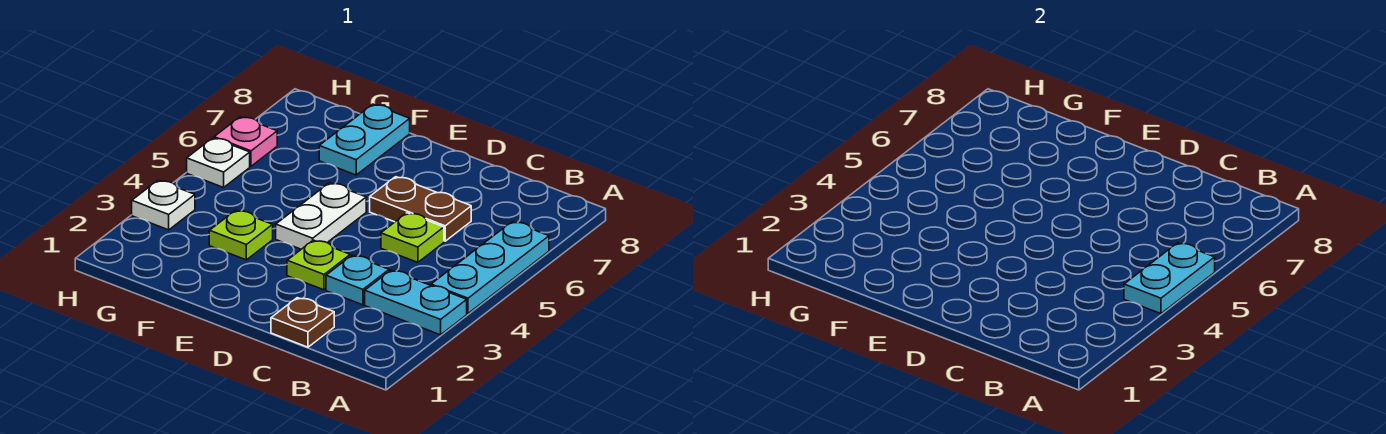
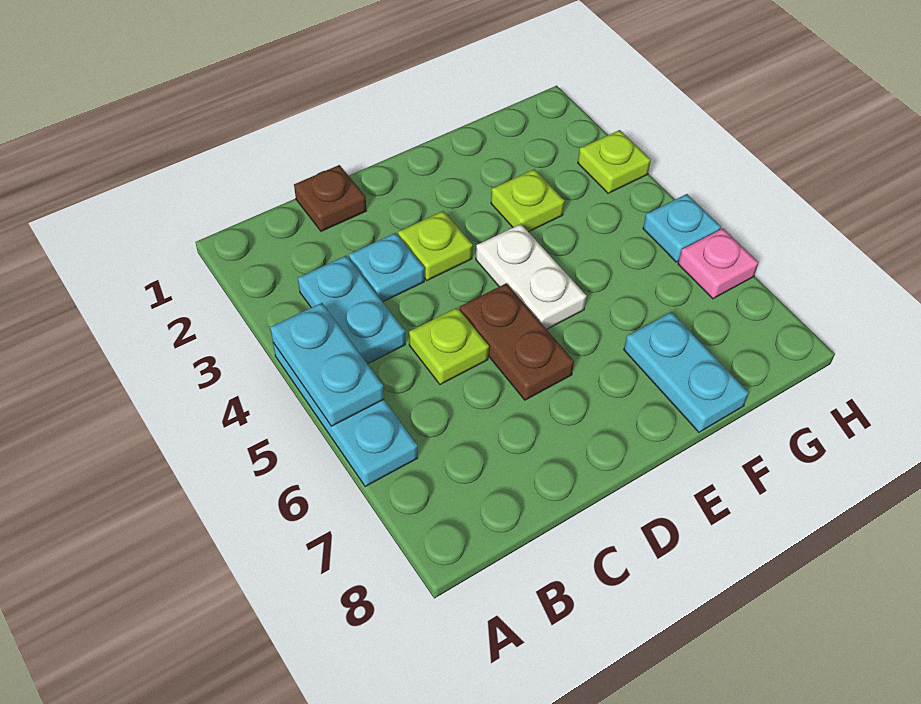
cyan plate A3:B3 level 1 -> cyan plate B3:B4 level 1
brown plate C6:D6 level 1 -> brown plate D5:D6 level 1
white plate H3 level 1 -> lime plate H3 level 1
white plate H5 level 1 -> cyan plate H5 level 1

